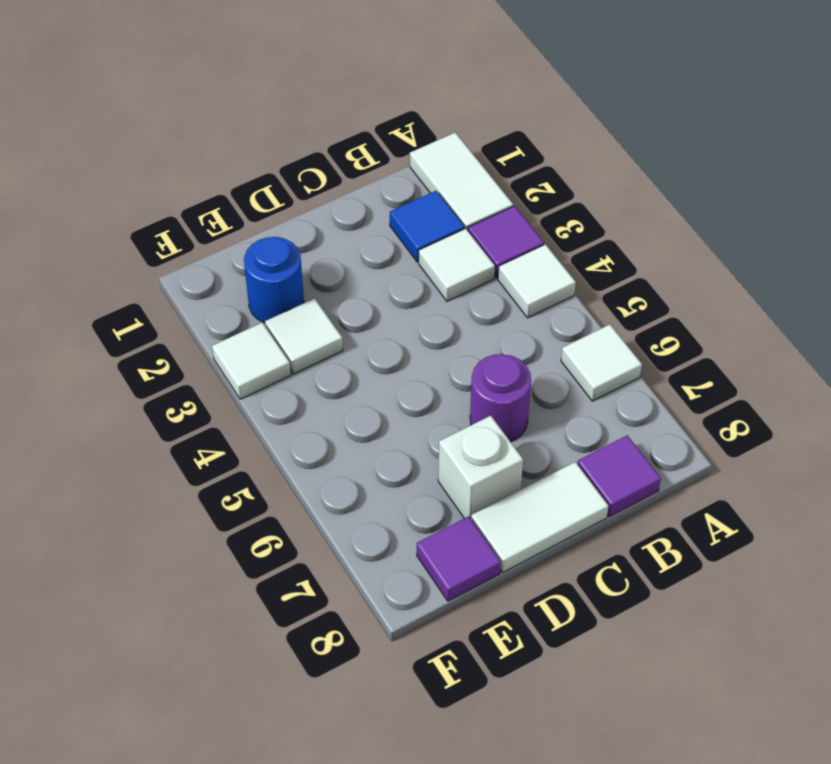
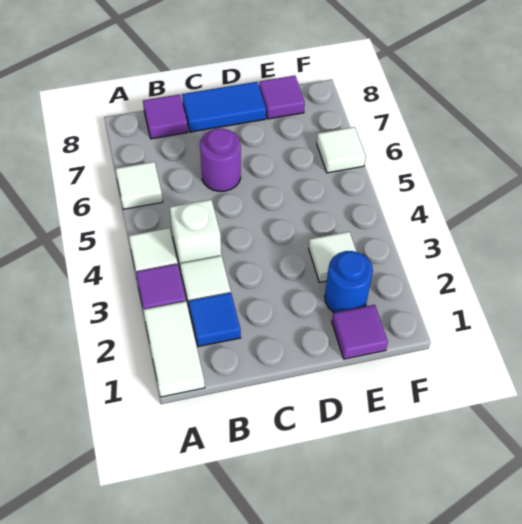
white tile C8:D8 level 1 -> blue tile C8:D8 level 1
white brick D7 level 1 -> white brick B4 level 1
none -> purple tile E1 level 1
white tile F3 level 1 -> white tile F6 level 1

